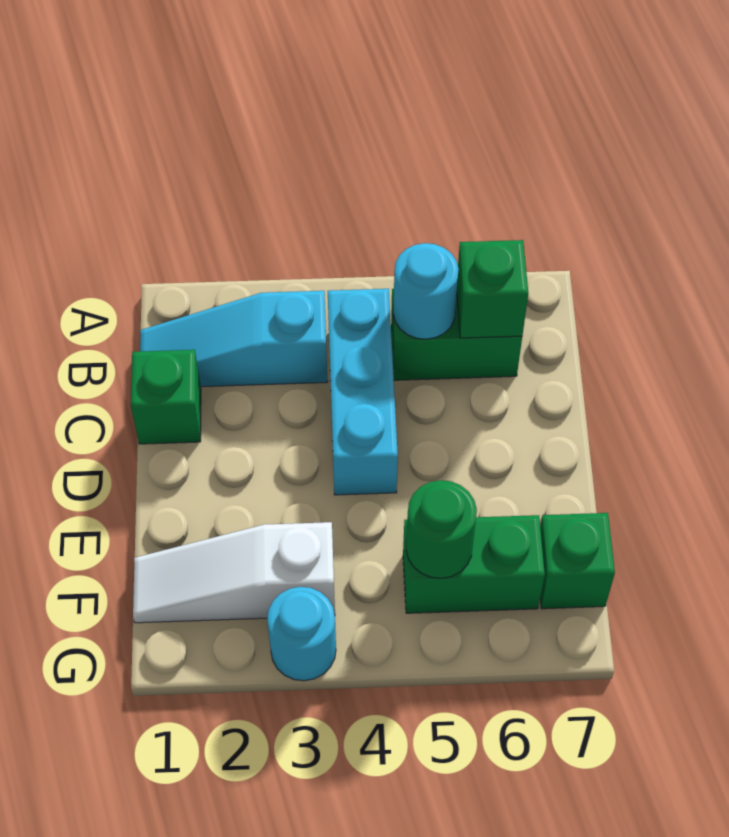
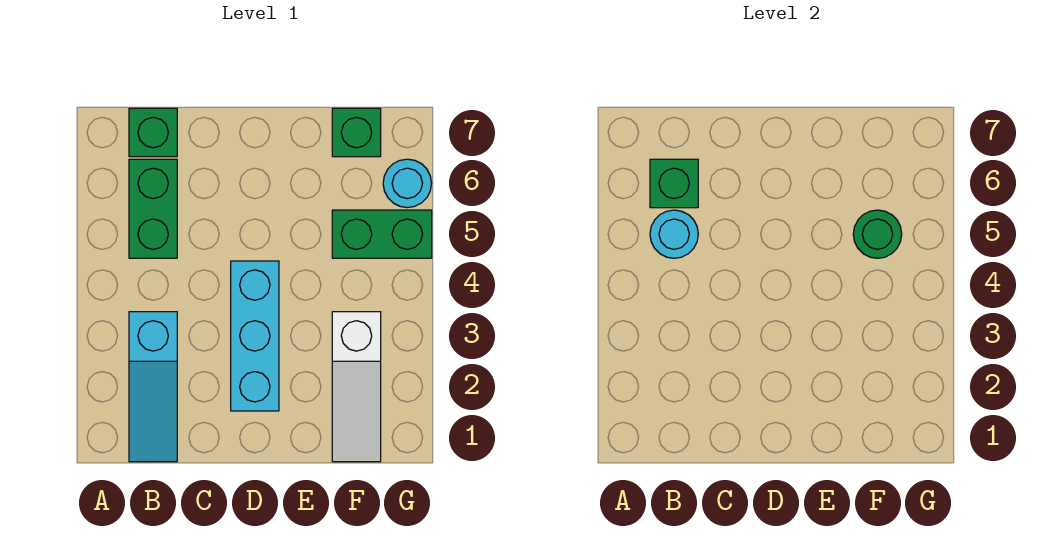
cyan brick B4:D4 level 1 -> cyan brick D2:D4 level 1
green brick C1 level 1 -> green brick B7 level 1
green brick F5:F6 level 1 -> green brick F5:G5 level 1
cyan round brick G3 level 1 -> cyan round brick G6 level 1

